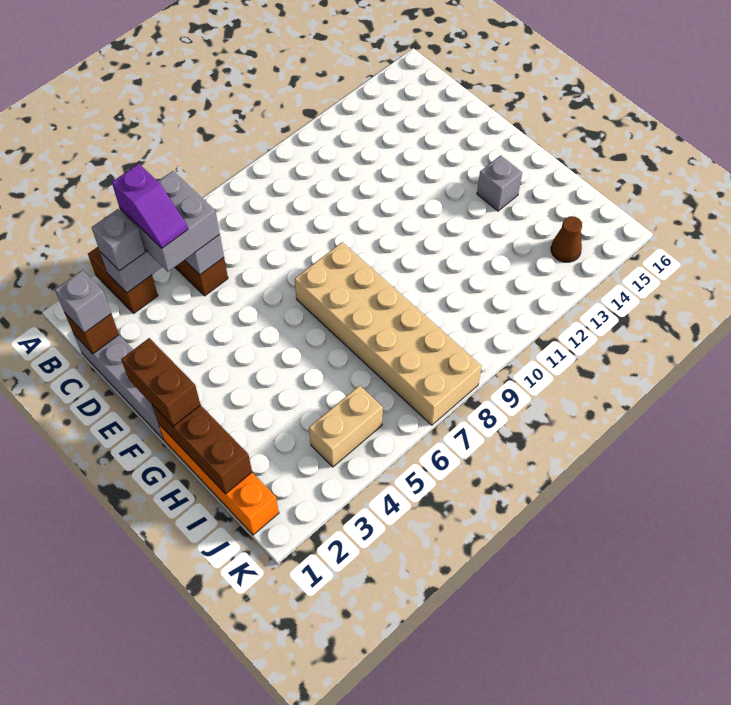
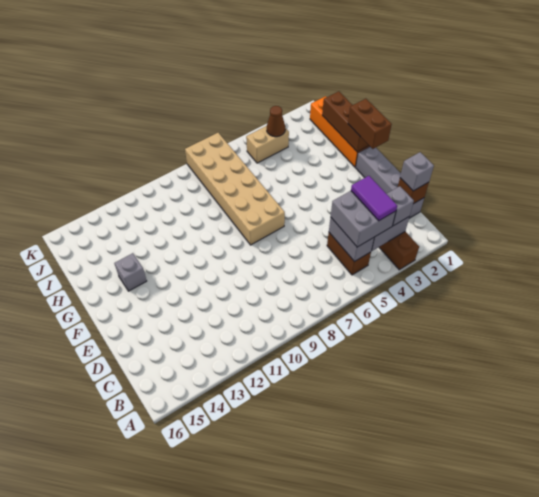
purple slope B4:C4 level 4 top B -> purple tile B4:C4 level 4
brown cone J14 level 1 -> brown cone J4 level 2

